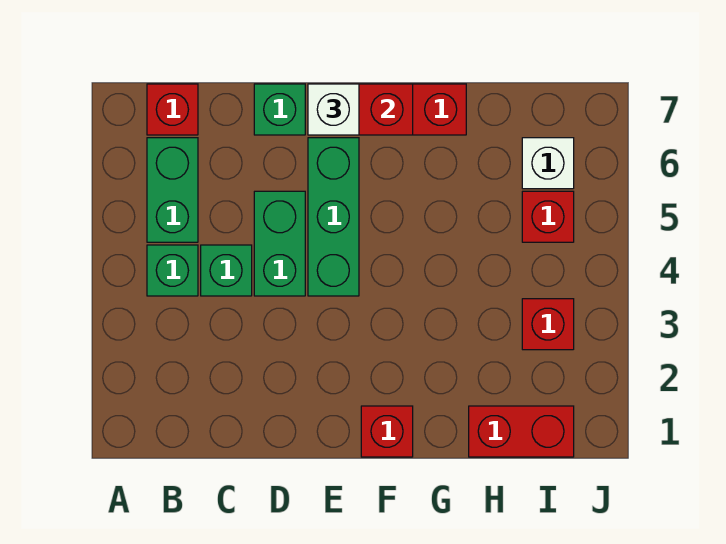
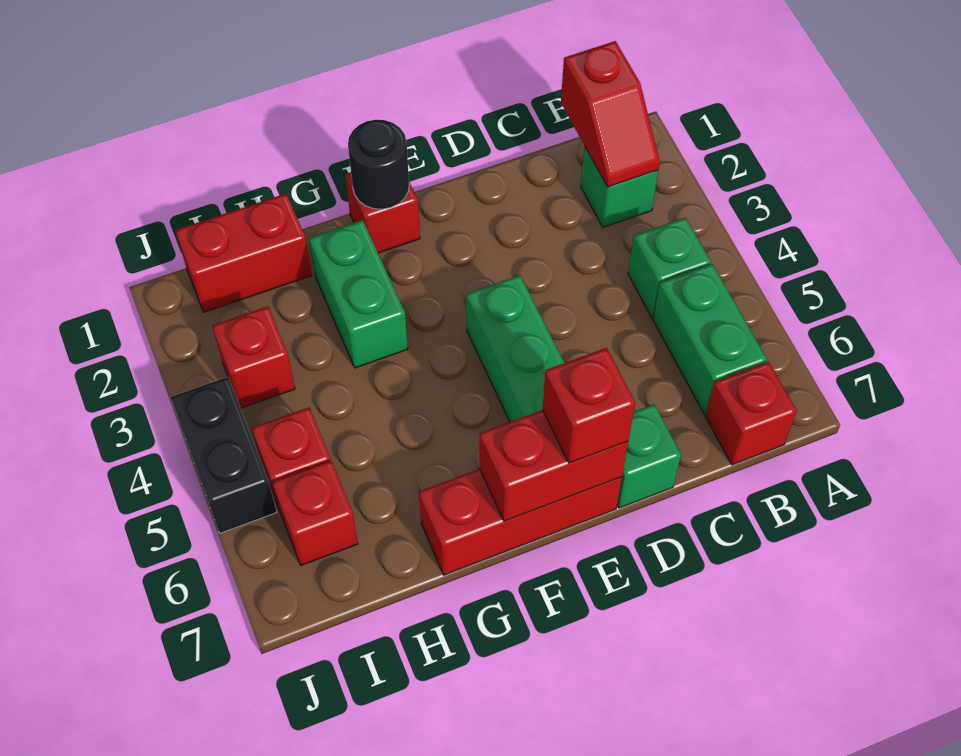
none -> red slope B1:B2 level 2 top 1
green brick C4 level 1 -> green brick B2 level 1
green brick D4:D5 level 1 -> green brick G2:G3 level 1
white brick E7 level 3 -> red brick E7 level 3
none -> black round brick F1 level 2
white brick I6 level 1 -> red brick I6 level 1
none -> black brick J4:J5 level 1

